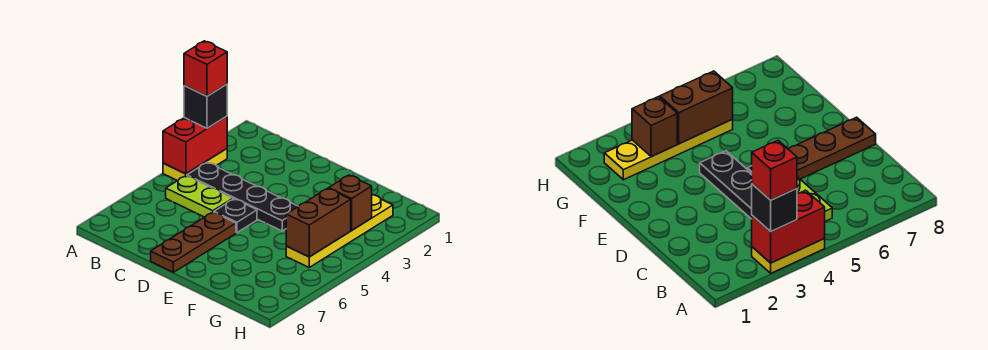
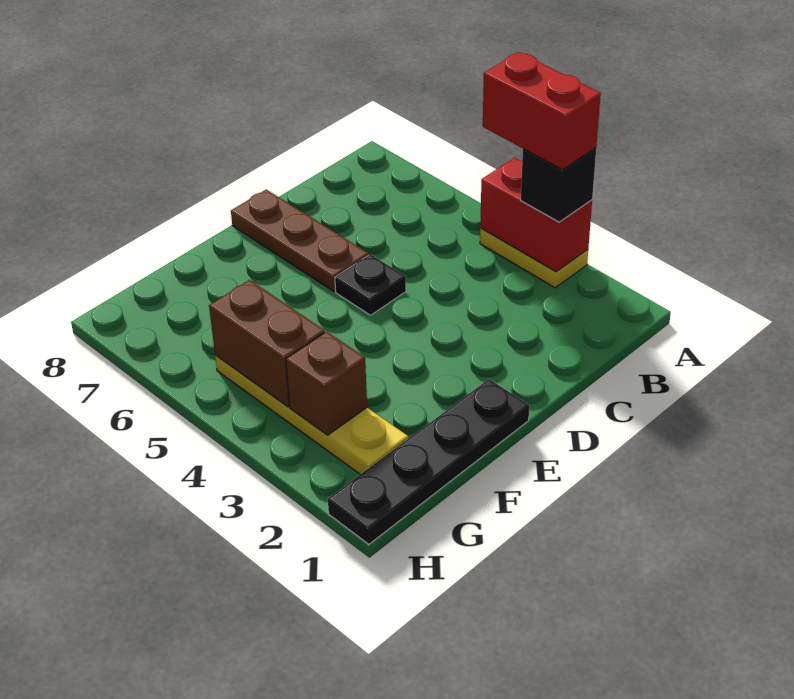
red brick A3 level 4 -> red brick A3:A4 level 4
black plate B4:E4 level 1 -> black plate E1:H1 level 1
lime plate B5:C5 level 1 -> none

